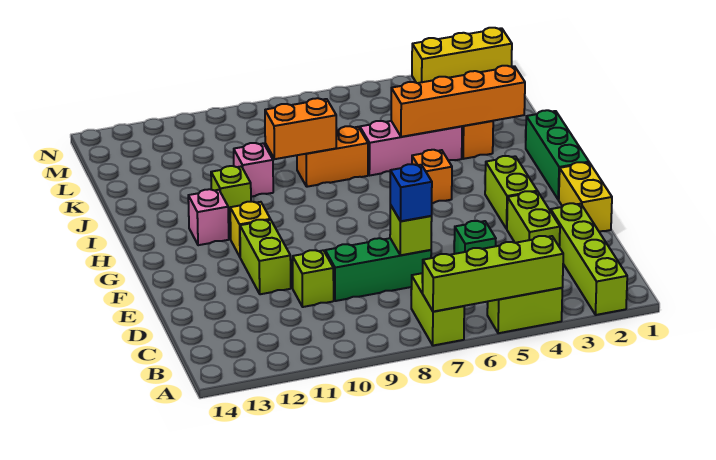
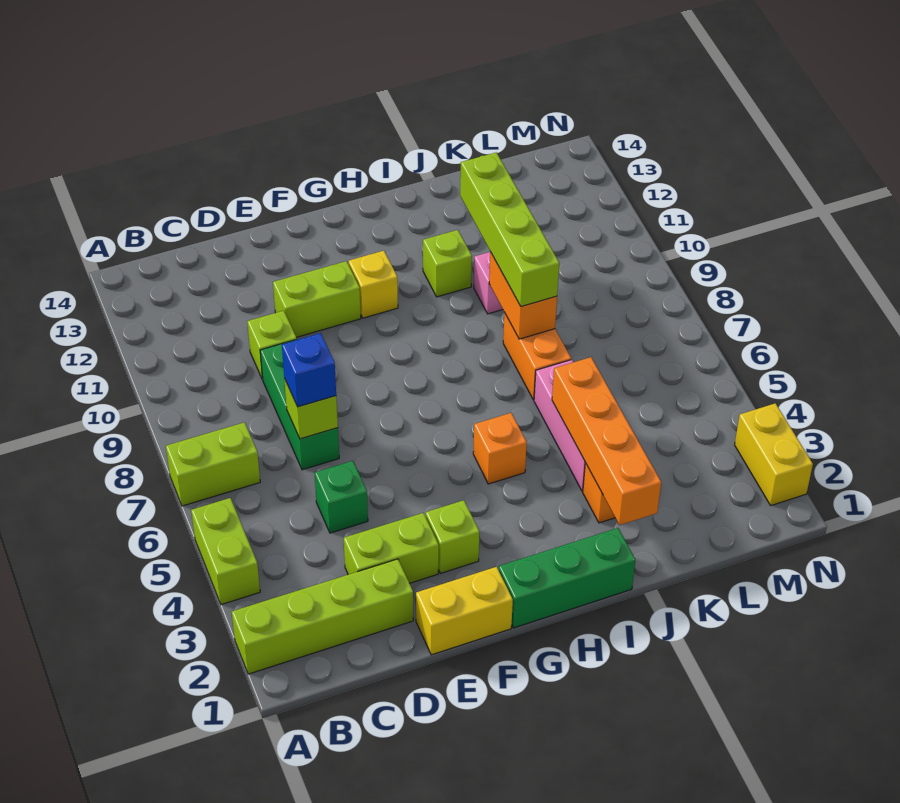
lime brick A4:A7 level 2 -> lime brick J8:J11 level 3
lime brick F3:G3 level 1 -> lime brick F3 level 1
pink brick H12 level 1 -> none
yellow brick N1:N3 level 1 -> yellow brick N2:N3 level 1

